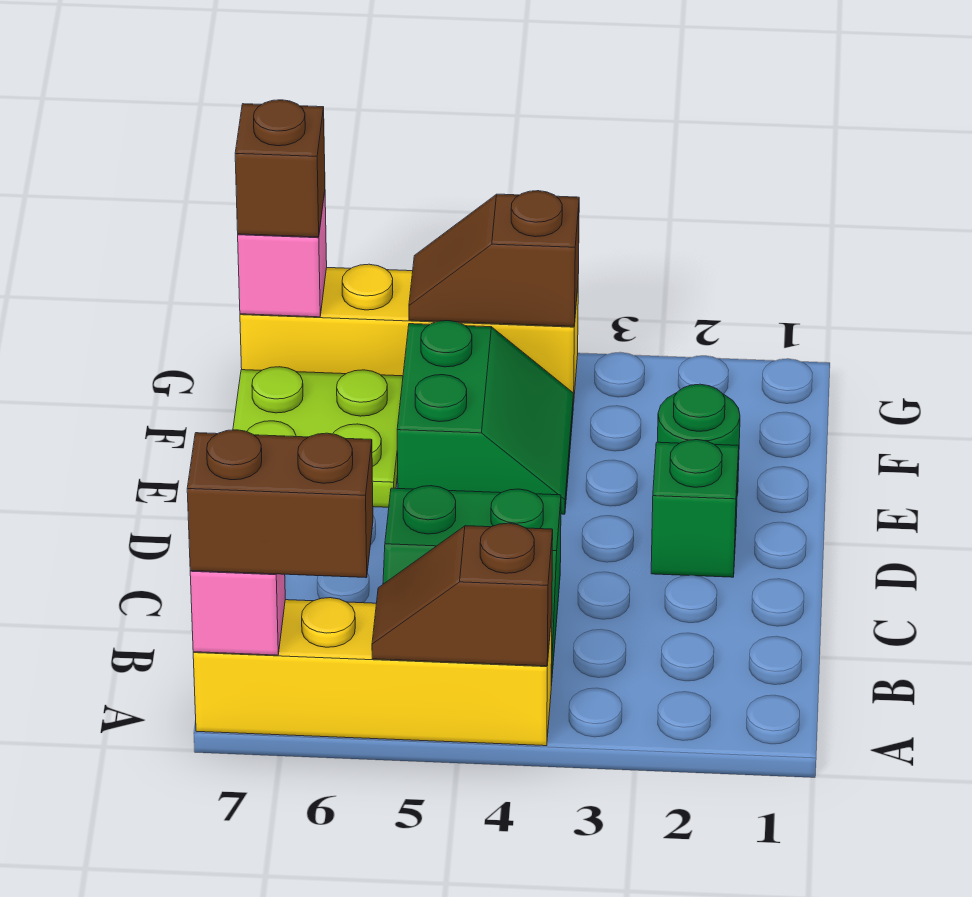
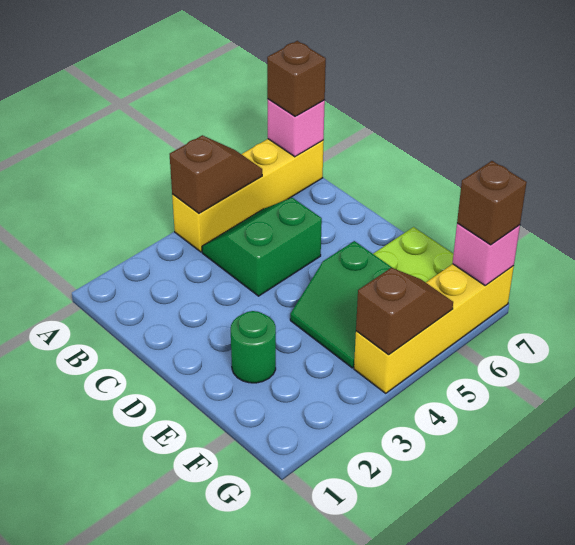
brown brick A6:A7 level 3 -> brown brick A7 level 3
green brick D2 level 1 -> none

